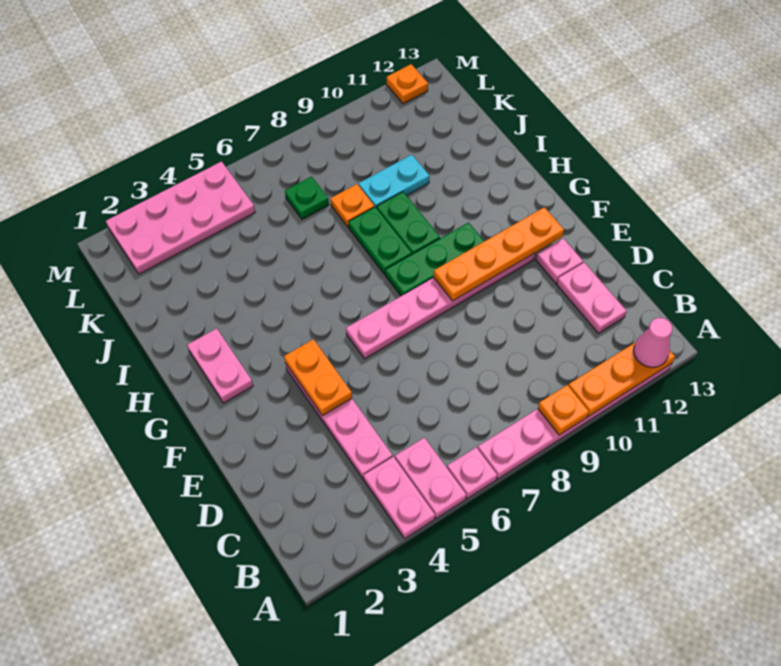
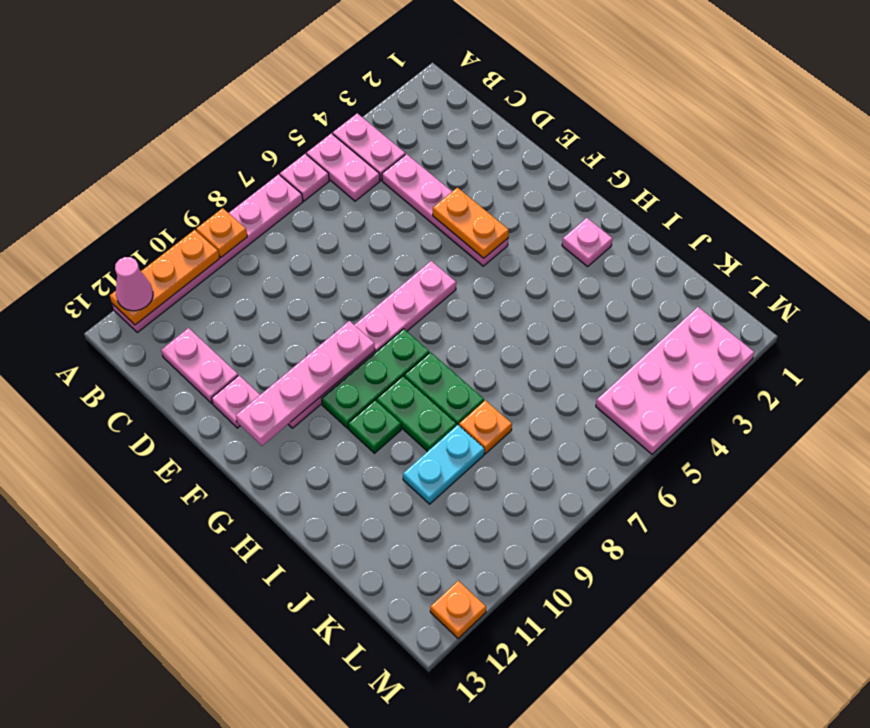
orange plate F9:F12 level 2 -> pink plate F9:F12 level 2
pink plate G2:H2 level 1 -> pink plate H2 level 1
green plate K7 level 1 -> green plate H10 level 1

